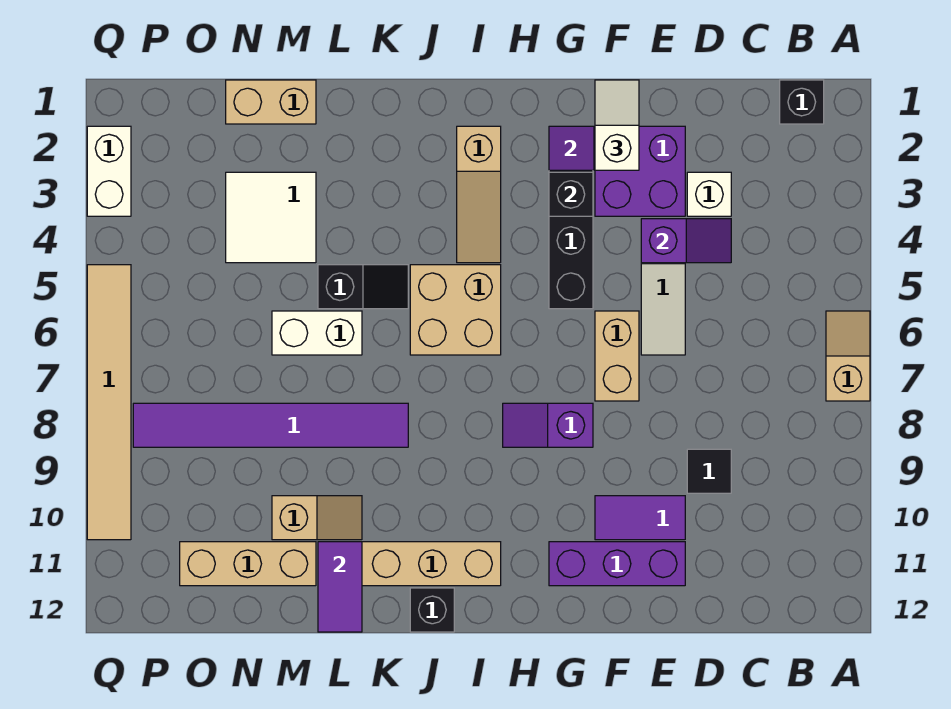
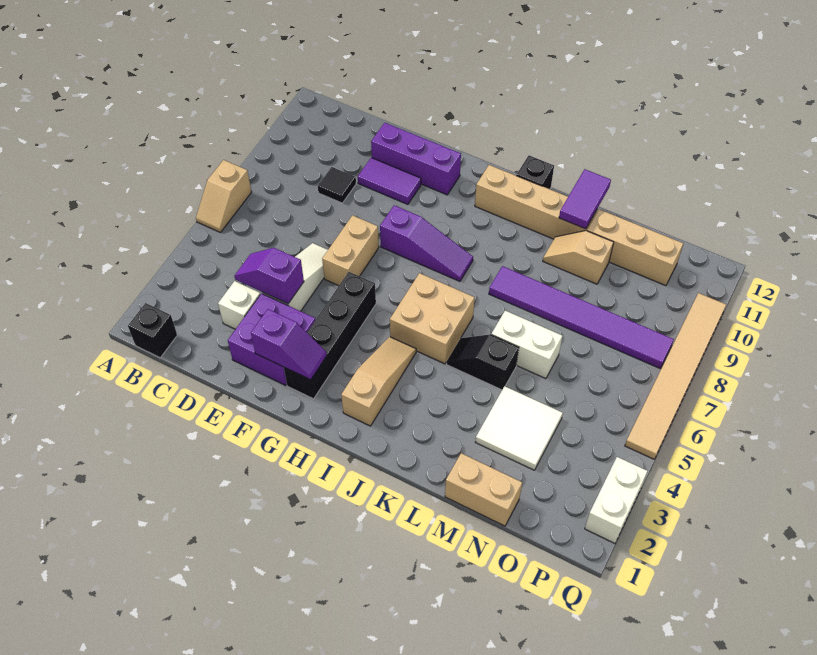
white slope F1:F2 level 3 top 2 -> none
black brick G3 level 2 -> none
purple slope G8:H8 level 1 top G -> purple slope G8:I8 level 1 top G

